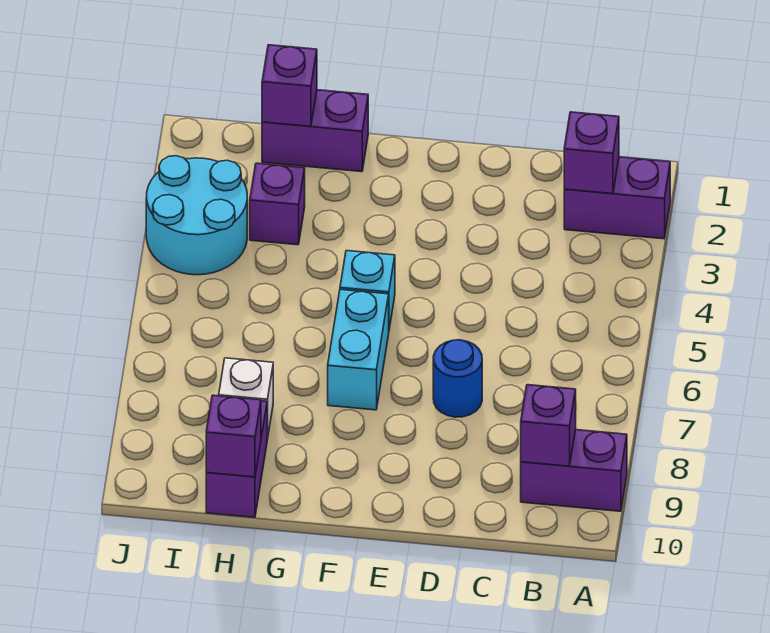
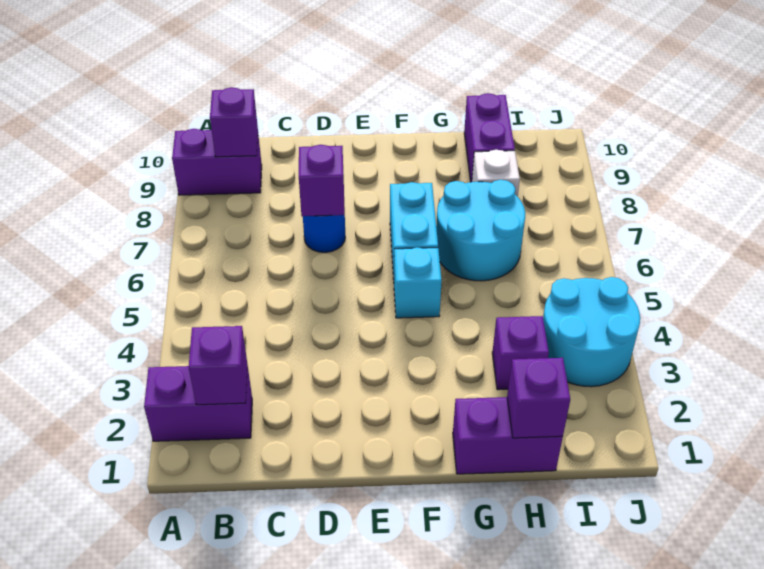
none -> cyan round brick G6:H7 level 1
purple brick H10 level 2 -> purple brick D7 level 2

